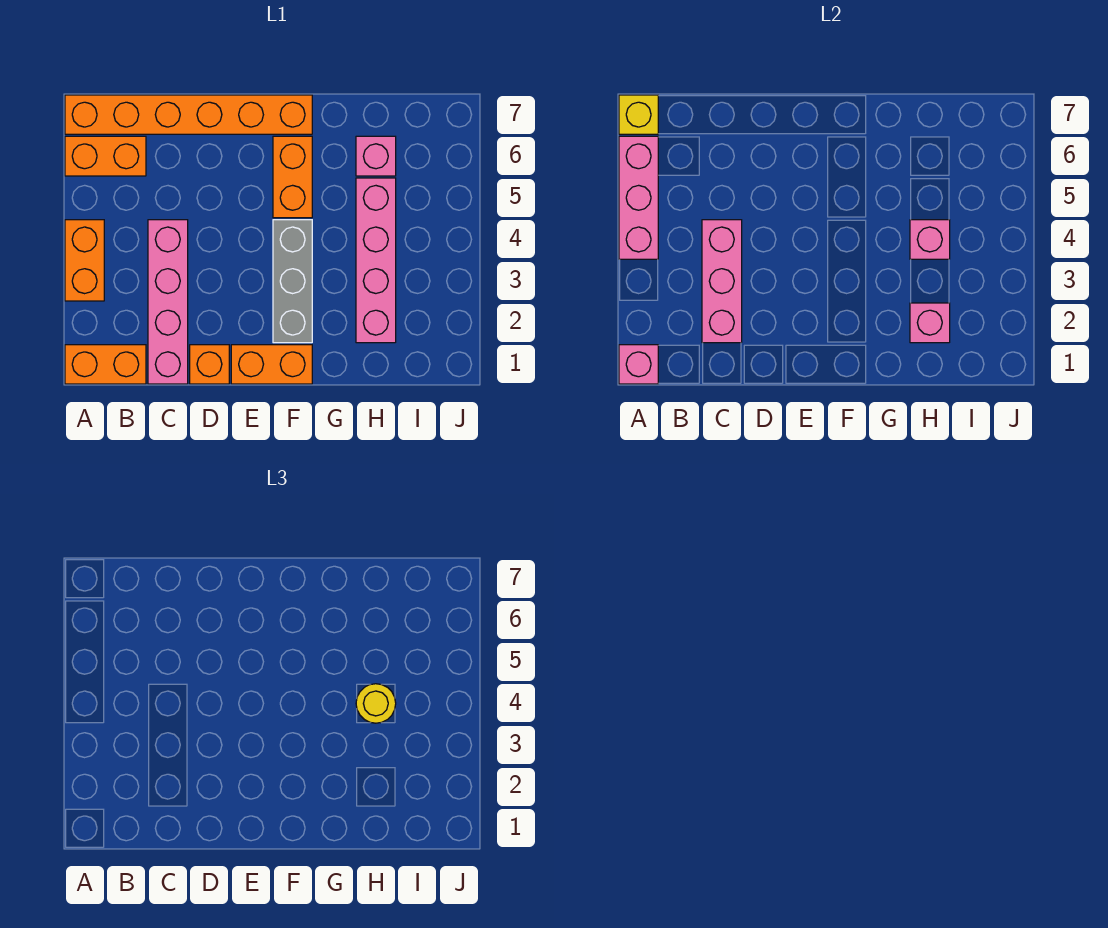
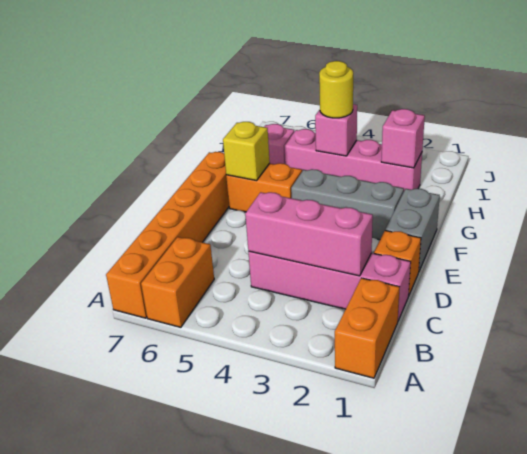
pink brick A1 level 2 -> none
orange brick A3:A4 level 1 -> none
pink brick A4:A6 level 2 -> none
yellow brick A7 level 2 -> yellow brick F6 level 2
orange brick E1:F1 level 1 -> grey brick E1:F1 level 1

